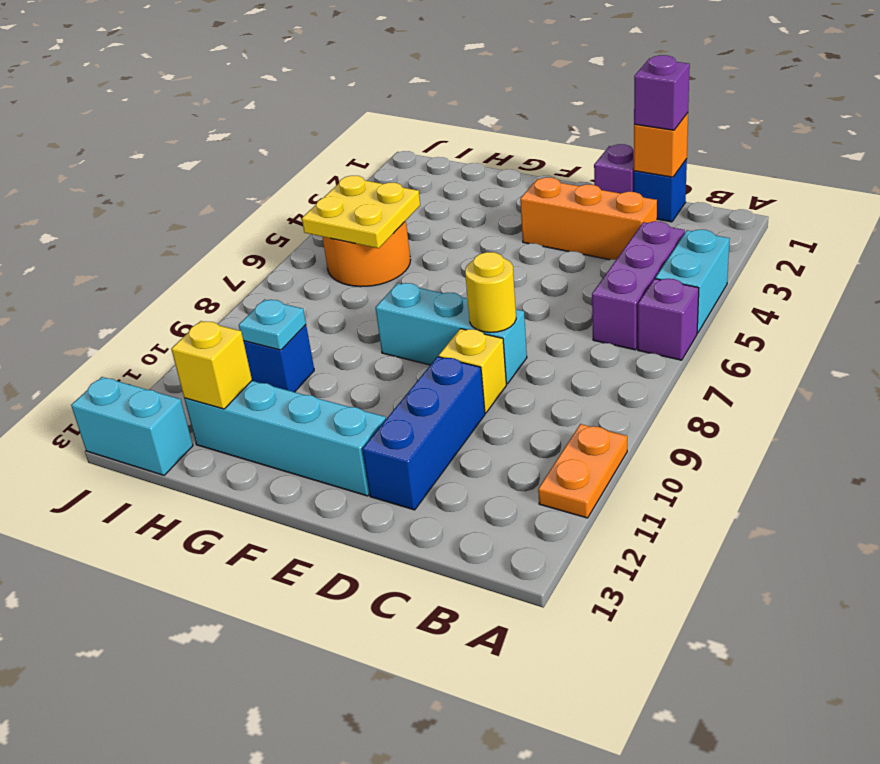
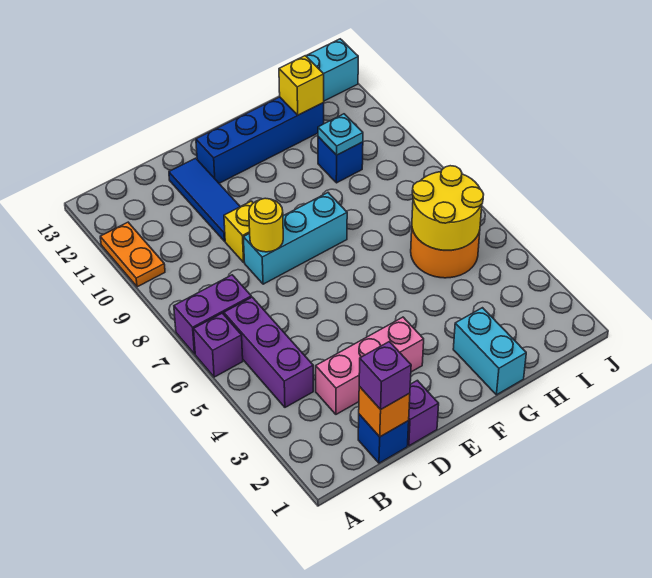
cyan brick A4:A5 level 1 -> cyan brick G1:G2 level 1
none -> purple brick A7:B7 level 1
orange brick C3:E3 level 1 -> pink brick C3:E3 level 1
blue brick D10:D12 level 1 -> blue tile D10:D12 level 1
cyan brick E12:H12 level 1 -> blue brick E12:H12 level 1
yellow plate H5:I6 level 2 -> yellow round brick H5:I6 level 2

